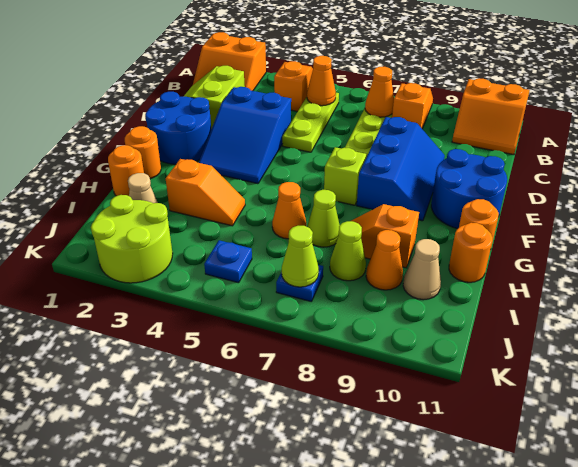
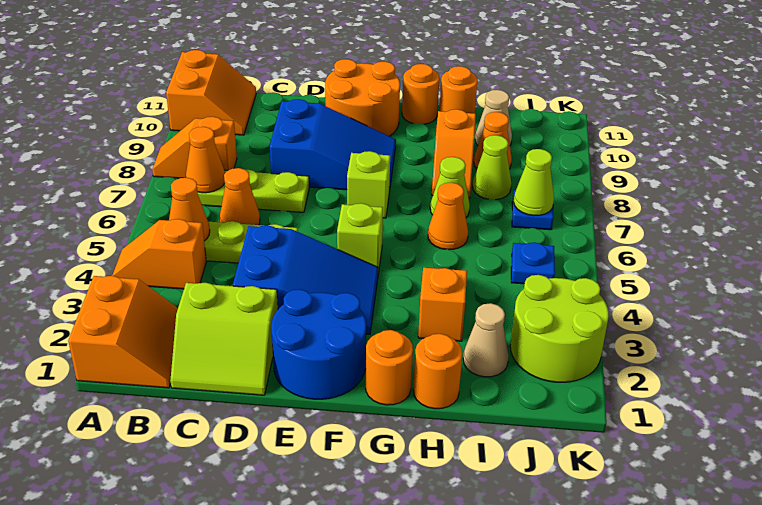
none -> orange cone C6 level 1
blue slope D8:F9 level 1 top 8 -> blue slope D8:F9 level 1 top D
blue round brick E10:F11 level 1 -> orange round brick E10:F11 level 1
none -> lime brick F5 level 1

